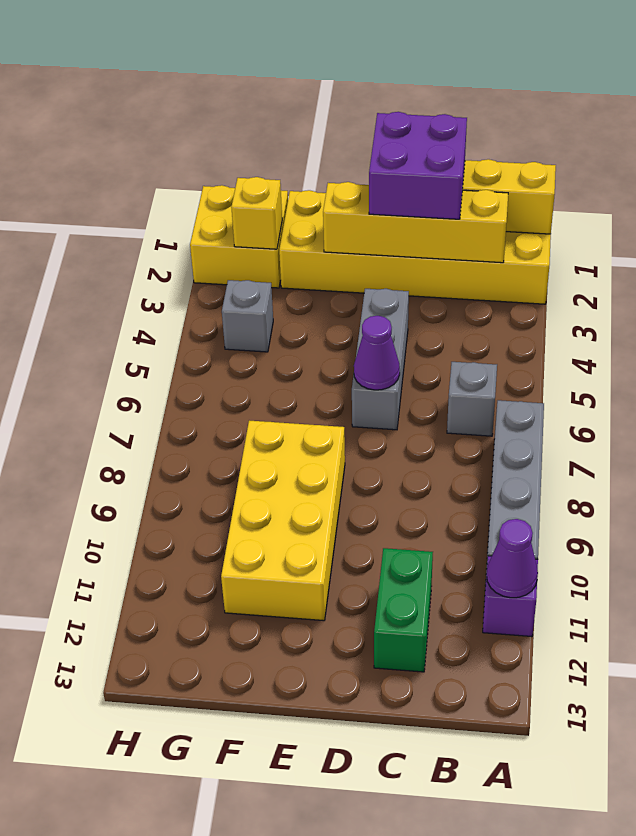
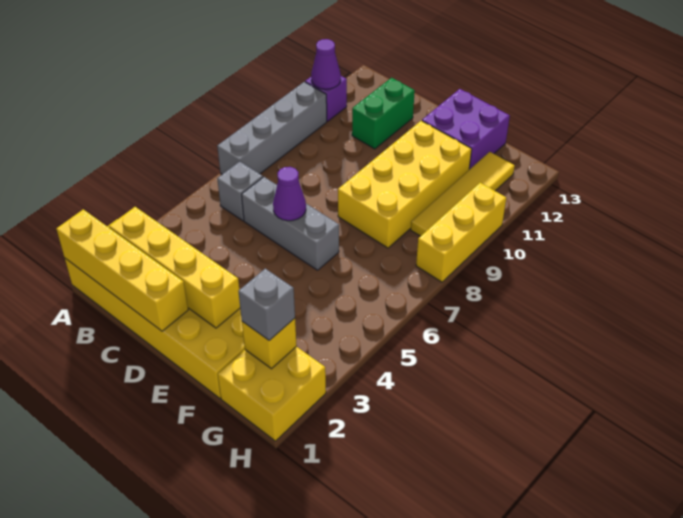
purple brick C1:D2 level 3 -> purple brick E12:F13 level 1
grey brick D4:D6 level 1 -> grey brick C6:E6 level 1
grey brick G4 level 1 -> grey brick G2 level 3
none -> yellow tile G9:G12 level 1
none -> yellow brick H8:H10 level 1

